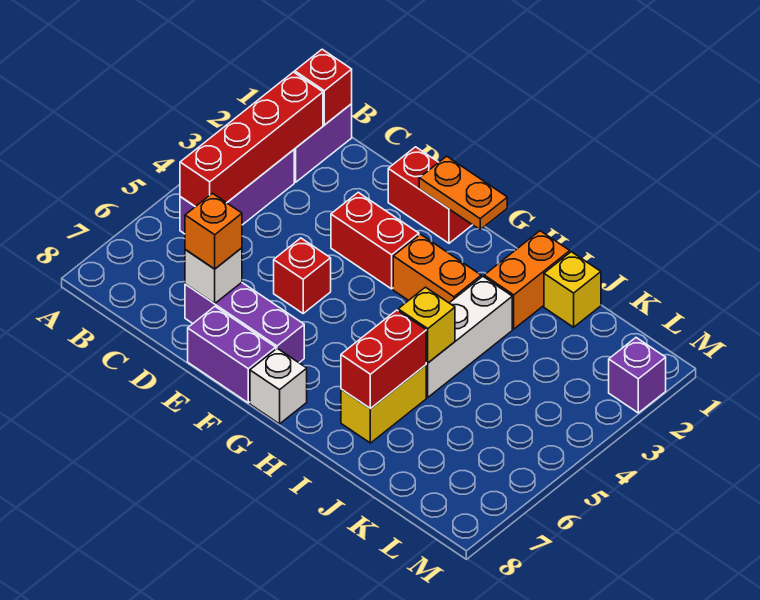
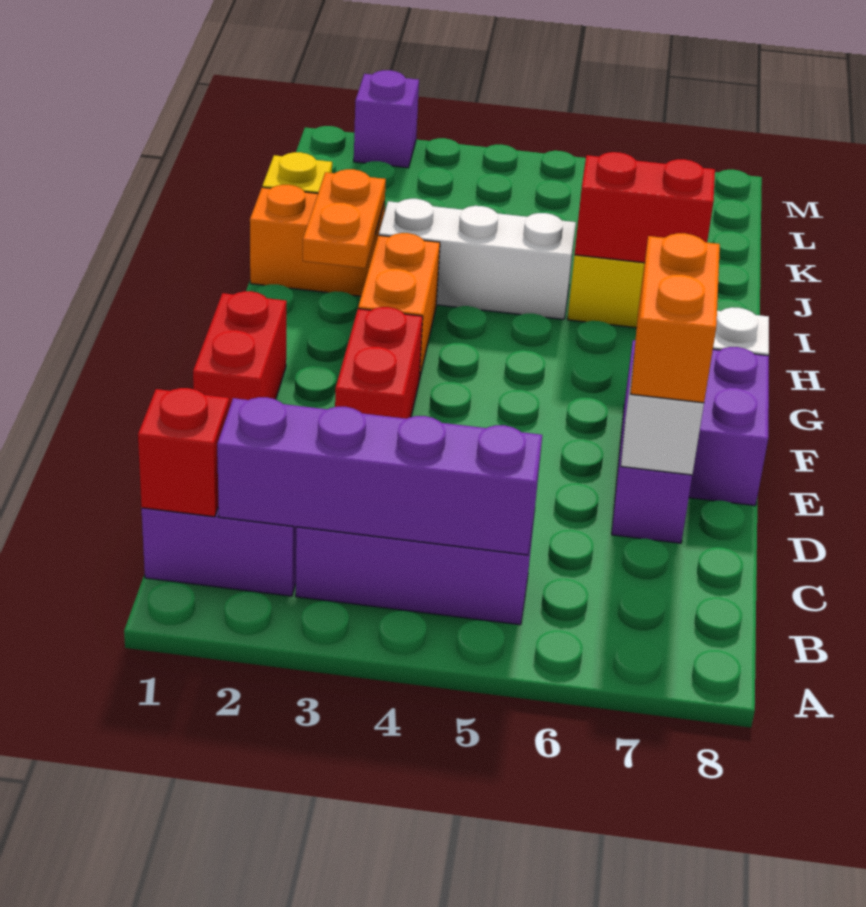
red brick B2:B5 level 2 -> purple brick B2:B5 level 2
orange brick D7 level 3 -> orange brick D7:E7 level 3
red brick E5 level 1 -> none
orange plate F1:G1 level 2 -> orange plate H2:I2 level 2
yellow brick I5 level 2 -> none

